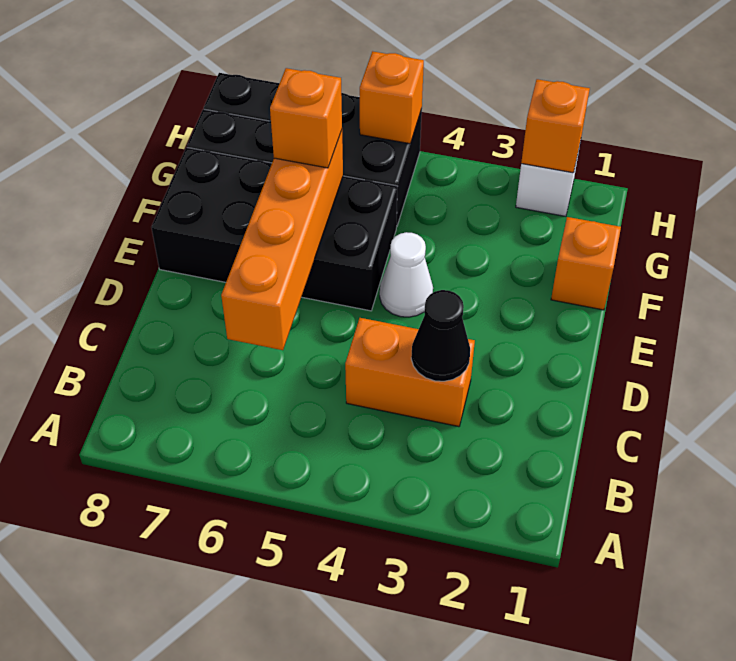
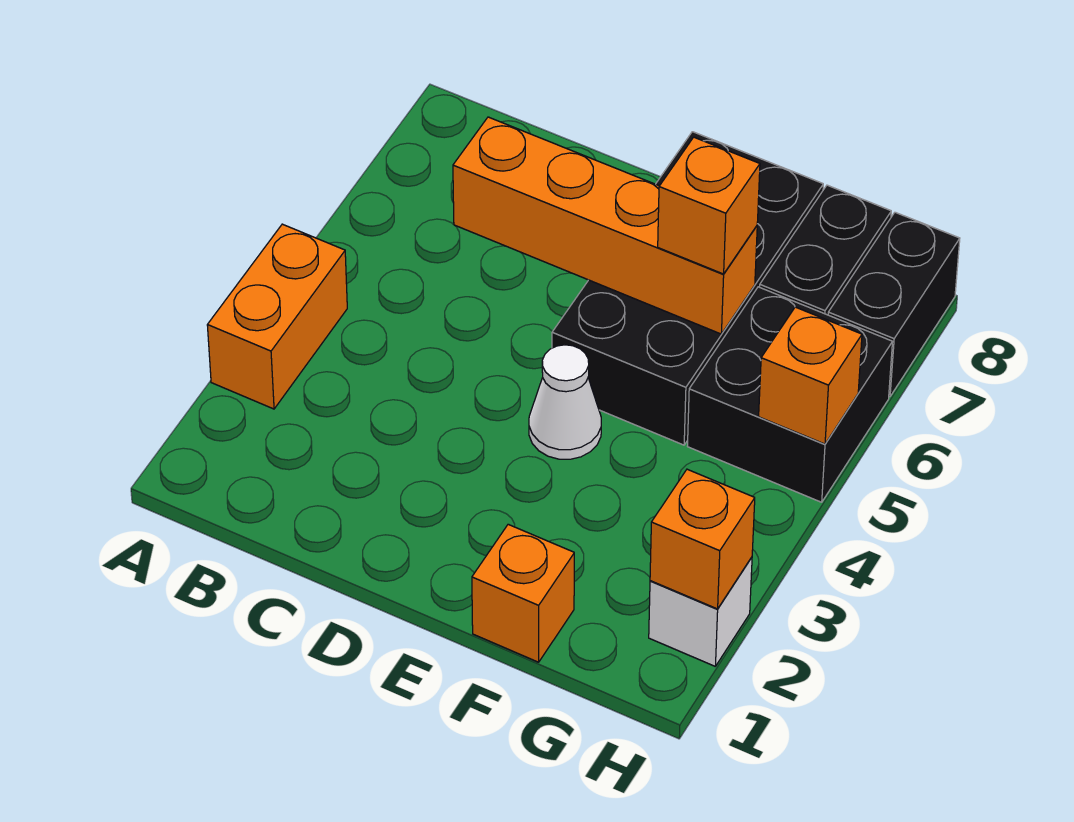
orange brick C3:C4 level 1 -> orange brick A3:A4 level 1
black cone C3 level 2 -> none

